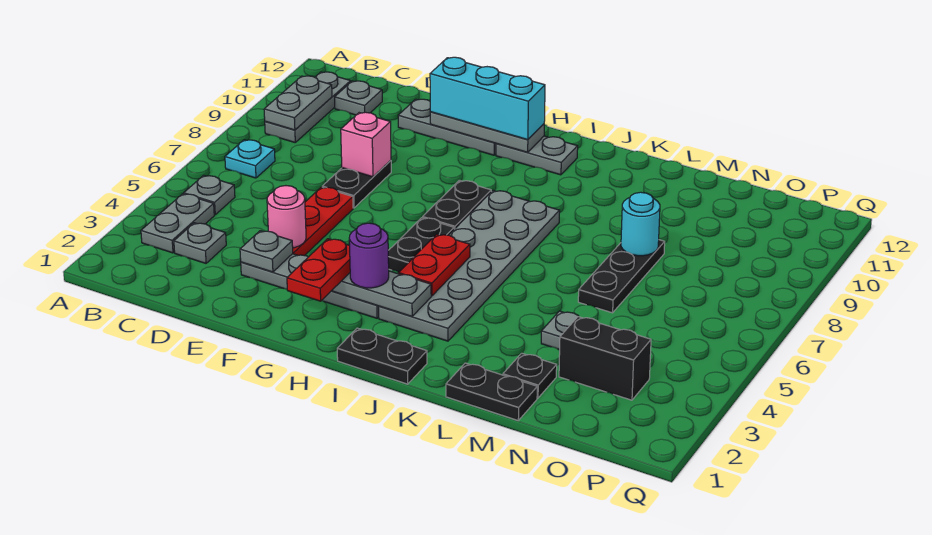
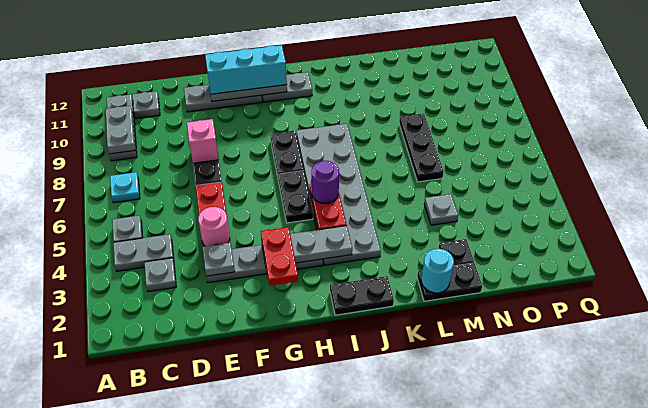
grey plate B3:B4 level 1 -> grey plate B4:C4 level 1
purple round brick H3 level 3 -> purple round brick I5 level 3
cyan round brick M8 level 2 -> cyan round brick L1 level 2
black brick N3:O3 level 1 -> none

